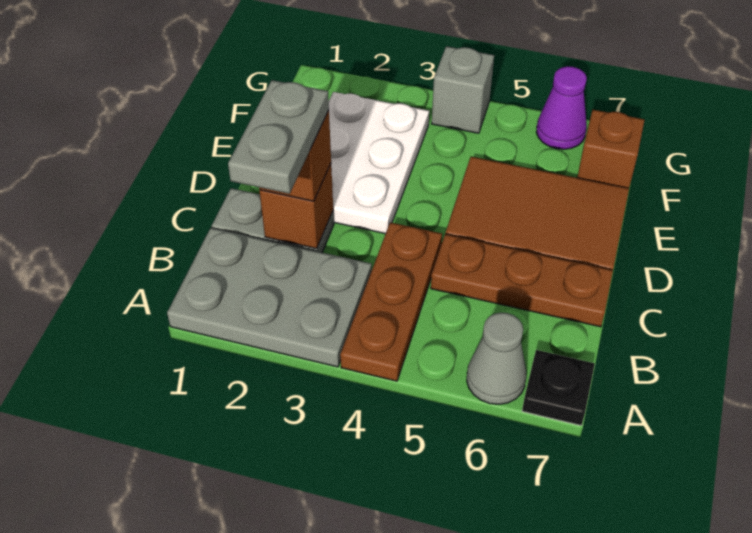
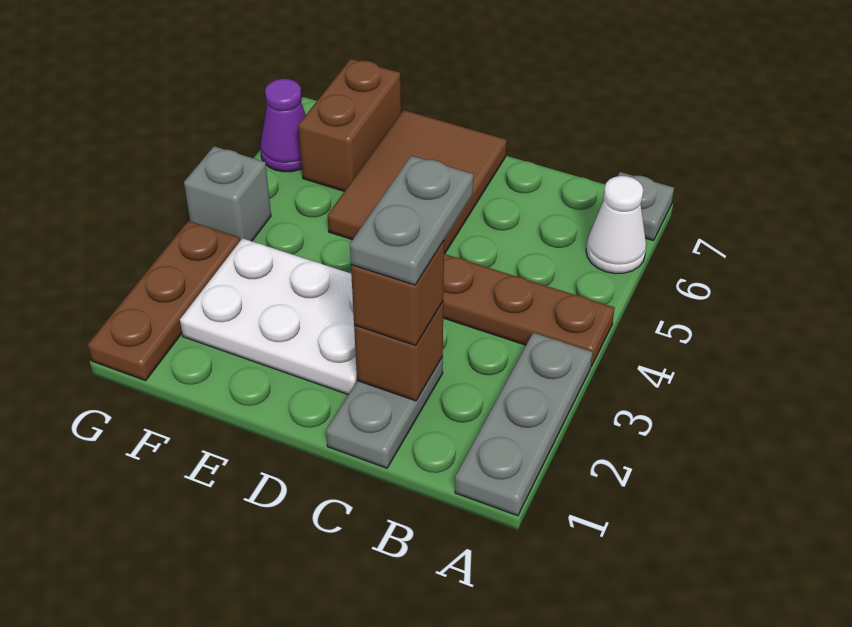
grey plate A1:B3 level 1 -> grey plate A1:A3 level 1
grey cone A6 level 1 -> white cone A6 level 1
black plate A7 level 1 -> grey plate A7 level 1
grey plate B2:C2 level 4 -> grey plate C2:C3 level 4
brown plate C5:C7 level 1 -> brown plate G1:G3 level 1
brown brick F7 level 1 -> brown brick F6:F7 level 1

